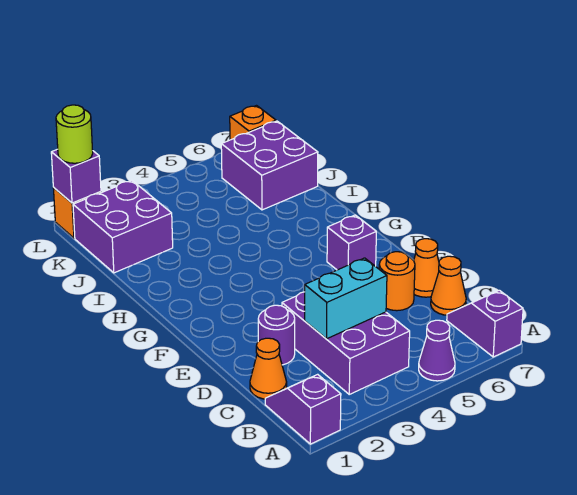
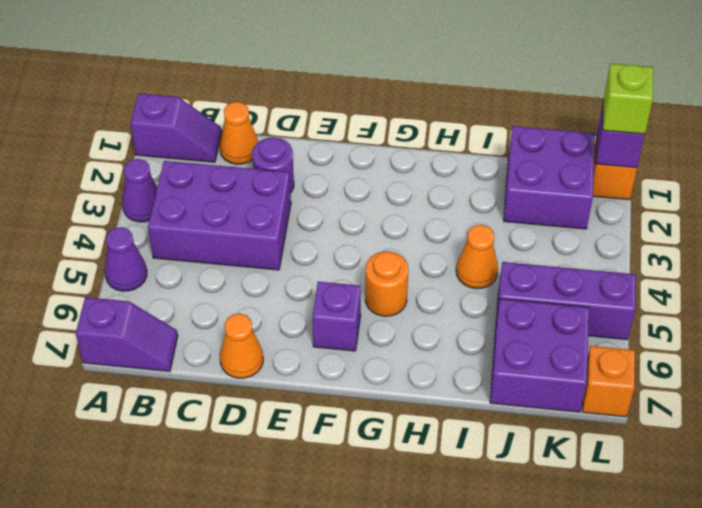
none -> purple cone A3 level 1
cyan brick C3:C4 level 2 -> none
orange cone C7 level 1 -> orange cone I4 level 1
orange round brick D6 level 1 -> orange round brick G5 level 1
none -> purple brick J5:L5 level 1
lime round brick L1 level 3 -> lime brick L1 level 3

